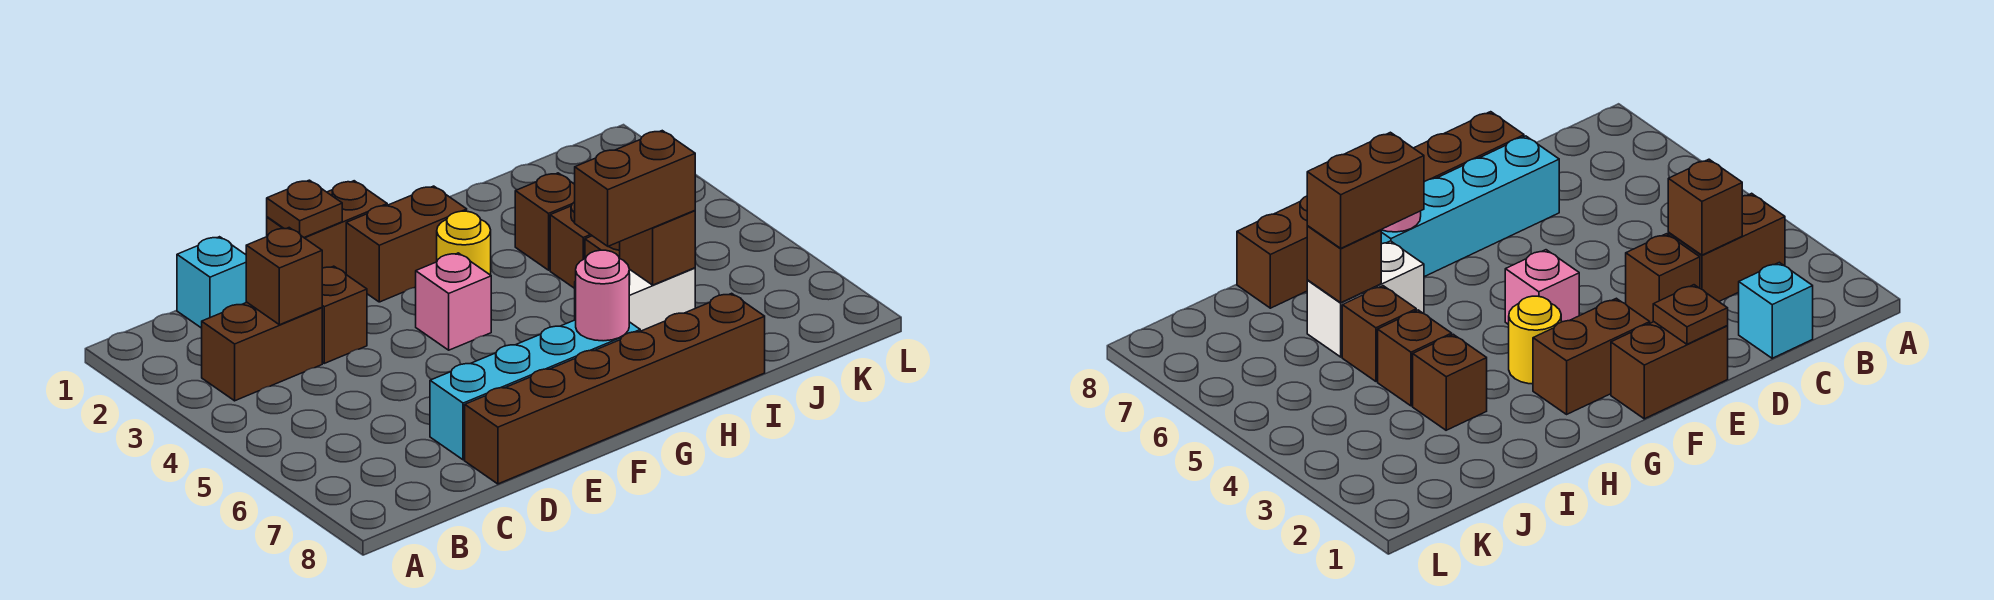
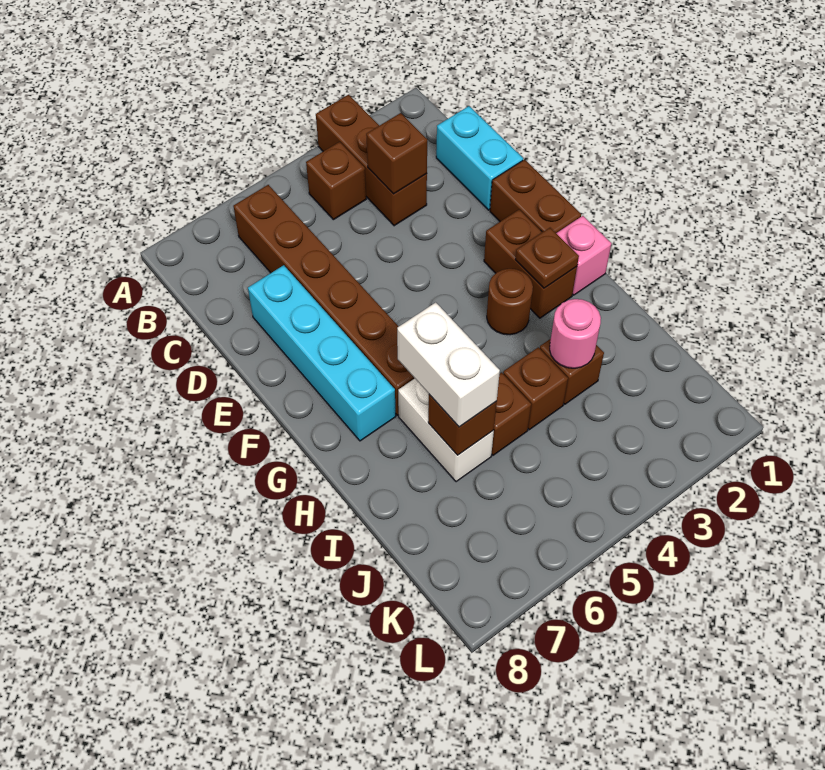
brown brick B3:C3 level 1 -> brown brick A3:C3 level 1
cyan brick C1 level 1 -> cyan brick C1:D1 level 1
brown brick D3 level 1 -> brown brick B4 level 1
brown brick D8:I8 level 1 -> brown brick B6:G6 level 1
brown plate E1 level 2 -> brown plate G2 level 2
pink brick F4 level 1 -> pink brick G1 level 1
yellow round brick G3 level 1 -> brown round brick G3 level 1
pink round brick G7 level 2 -> pink round brick I3 level 2
brown brick H6:I6 level 3 -> white brick H6:I6 level 3

